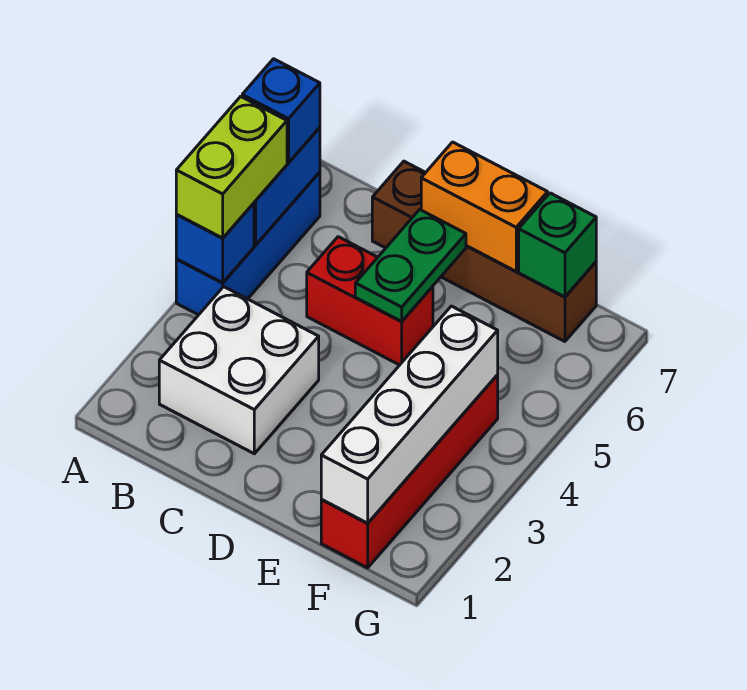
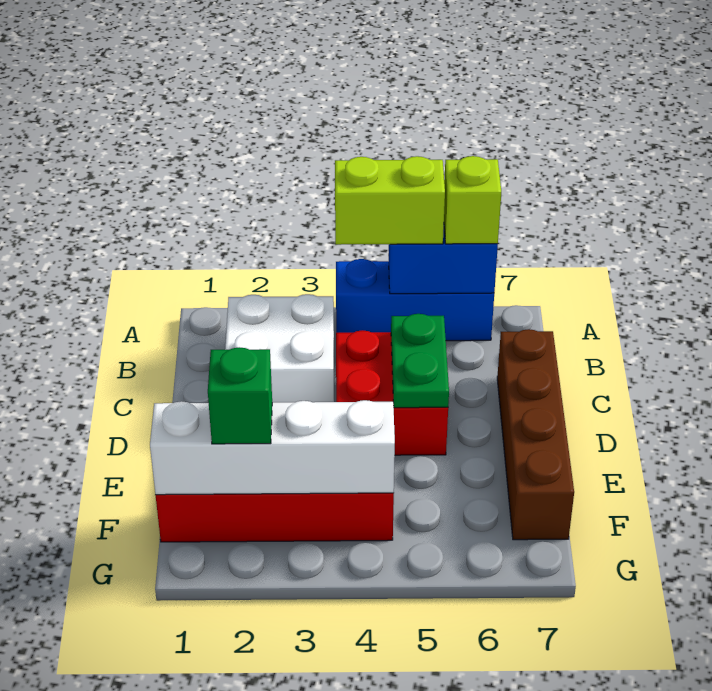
blue brick A4 level 2 -> none
blue brick A6 level 3 -> lime brick A6 level 3
red brick C5:D5 level 1 -> red brick C4:D5 level 1
green plate D5:D6 level 2 -> green plate C5:D5 level 2
orange brick D7:E7 level 2 -> none
green brick F7 level 2 -> green brick F2 level 3

